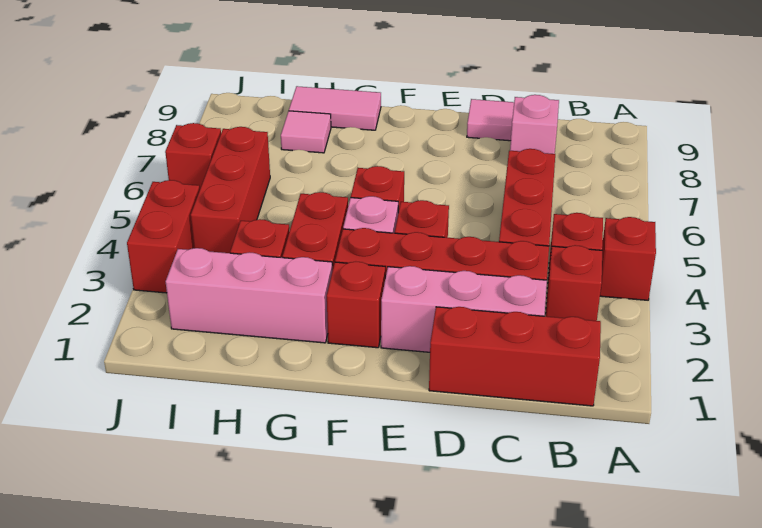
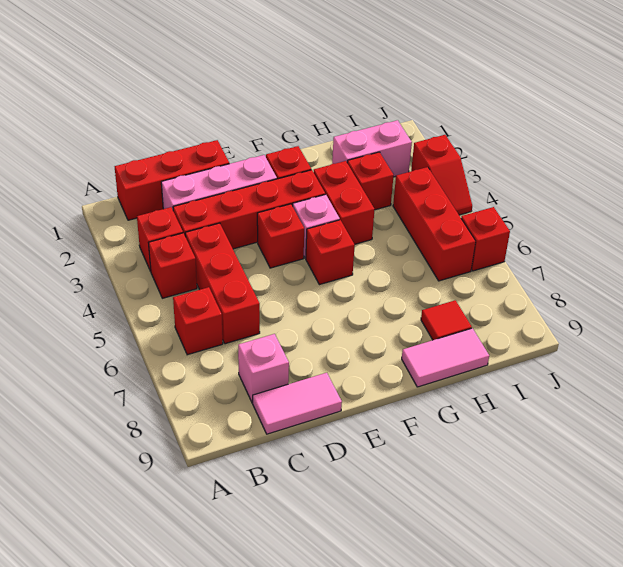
red brick A4 level 1 -> red brick B6 level 1
pink brick G2:I2 level 1 -> pink brick H2:I2 level 1
pink tile H8 level 1 -> red tile H8 level 1
red brick J3:J4 level 1 -> red slope J3:J4 level 1 top 3

